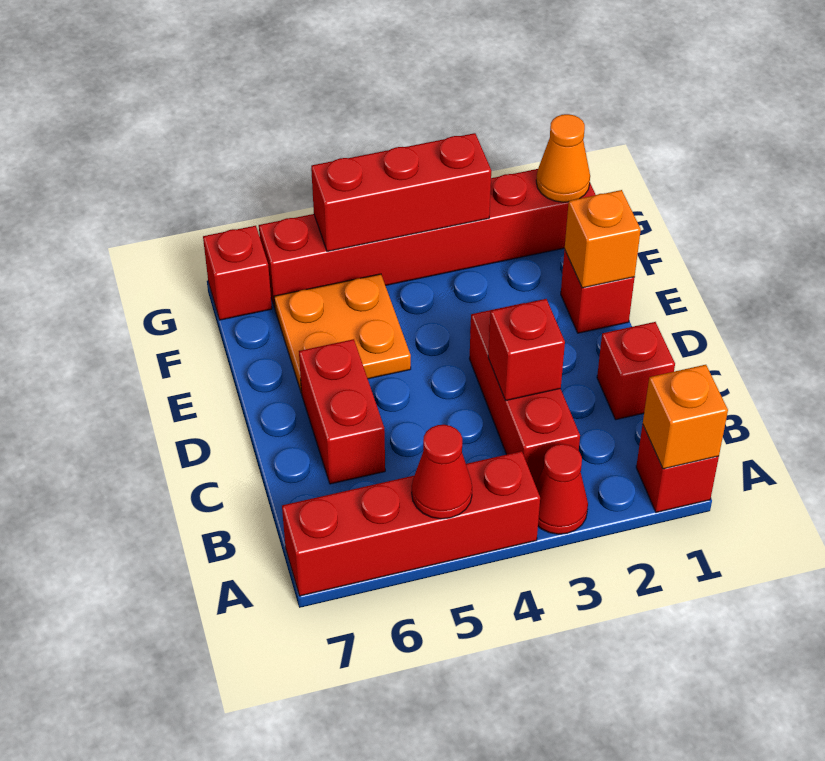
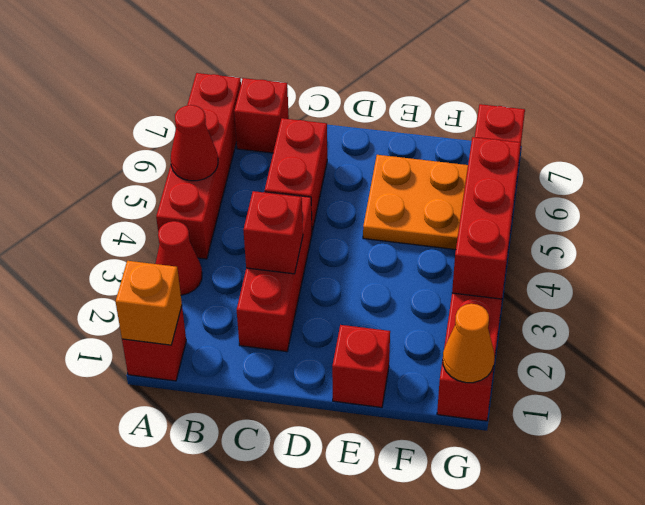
red brick B3:D3 level 1 -> red brick C2:C4 level 1
red brick C1 level 1 -> red brick B7 level 1
red brick C6:D6 level 1 -> red brick C5:C6 level 1
orange brick E1 level 2 -> none

